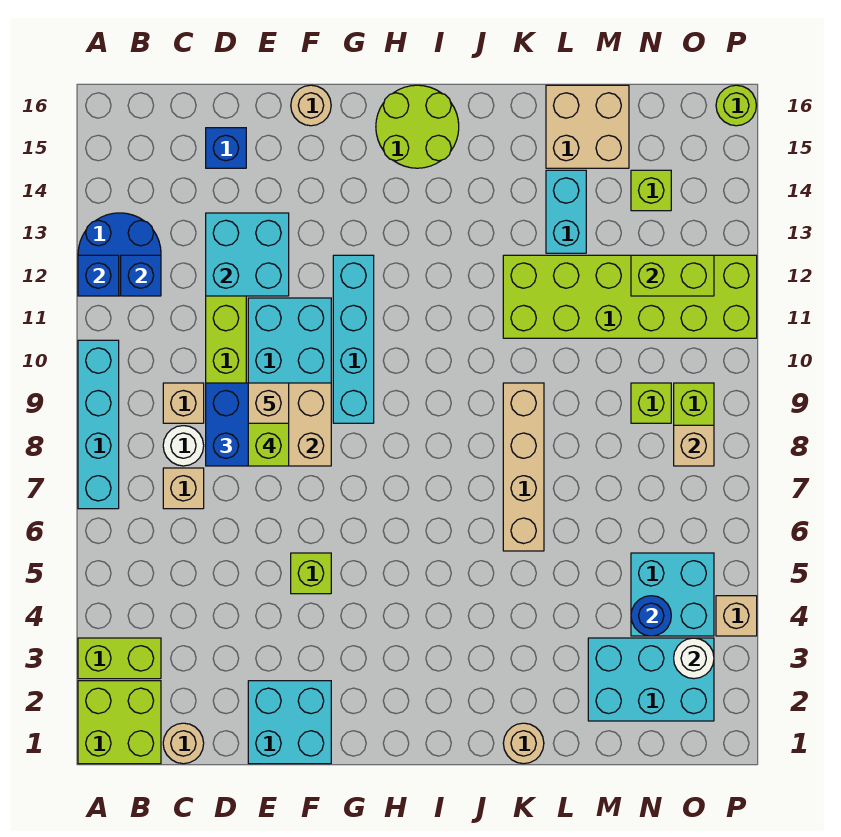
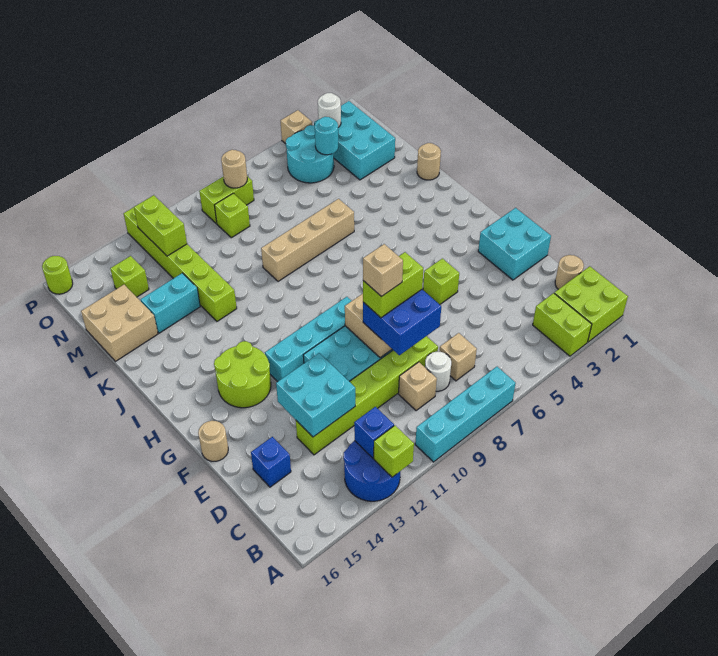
blue brick A12 level 2 -> lime brick A12 level 2
lime round brick H15:I16 level 1 -> lime round brick G13:H14 level 1
lime brick K11:P12 level 1 -> lime brick K12:P12 level 1
cyan brick N4:O5 level 1 -> cyan round brick N4:O5 level 1
blue round brick N4 level 2 -> cyan round brick N4 level 2
tan brick O8 level 2 -> tan round brick O8 level 2

